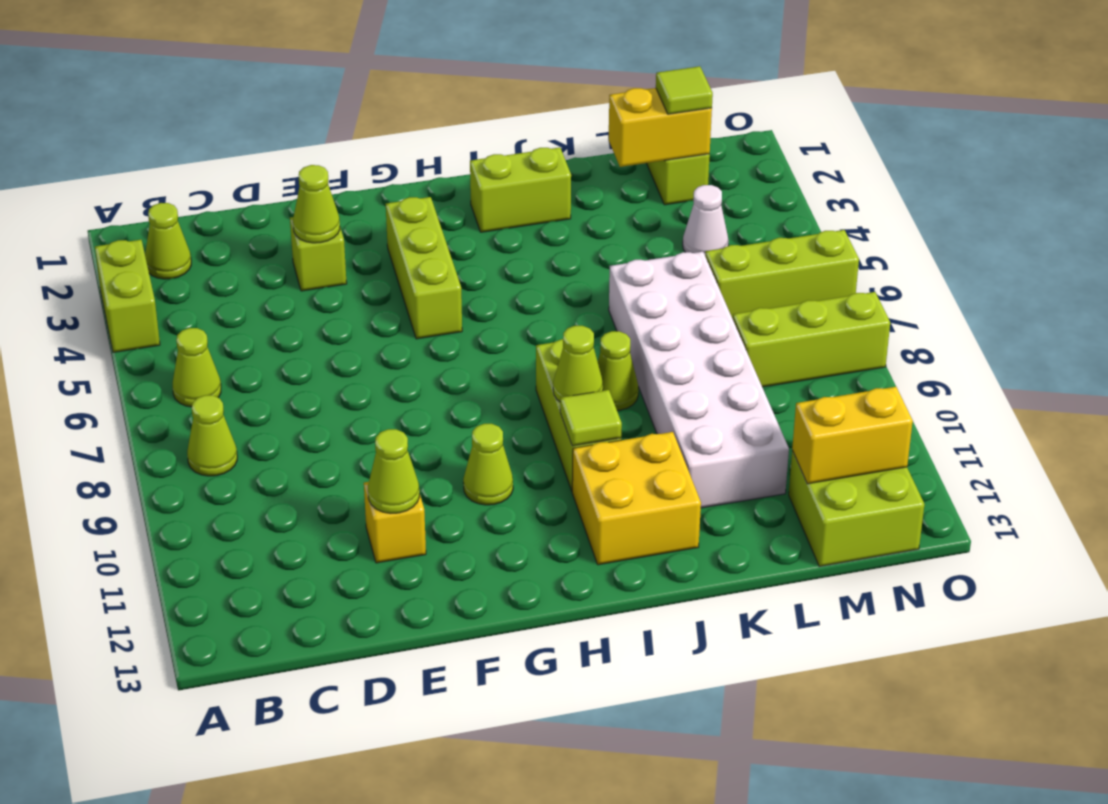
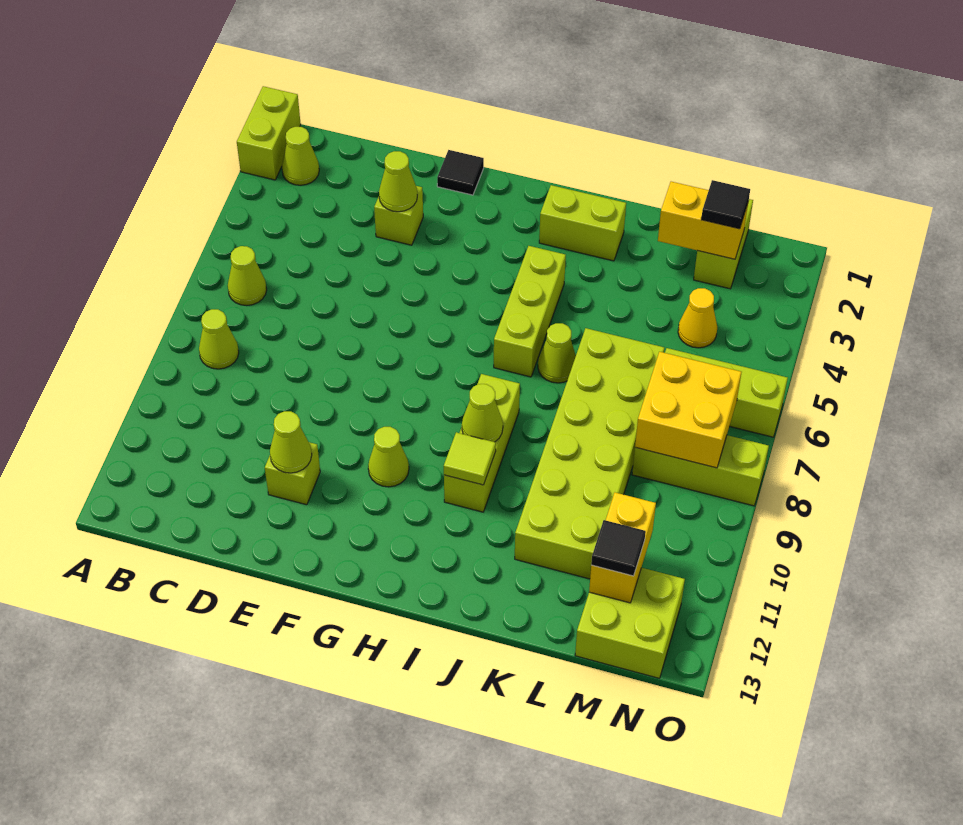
lime brick A3:A4 level 1 -> lime brick A1:A2 level 1
yellow brick E11 level 1 -> lime brick E11 level 1
none -> black tile F1 level 1
lime brick G3:G5 level 1 -> lime brick I4:I6 level 1
yellow brick I11:J12 level 1 -> yellow brick M7:N8 level 2
lime cone J8 level 1 -> lime cone J6 level 1
white brick K6:L11 level 1 -> lime brick K6:L11 level 1
lime tile M2 level 3 -> black tile M2 level 3
white cone M4 level 1 -> yellow cone M4 level 1
yellow brick M12:N12 level 2 -> yellow brick M11:M12 level 2
none -> black tile M12 level 3

